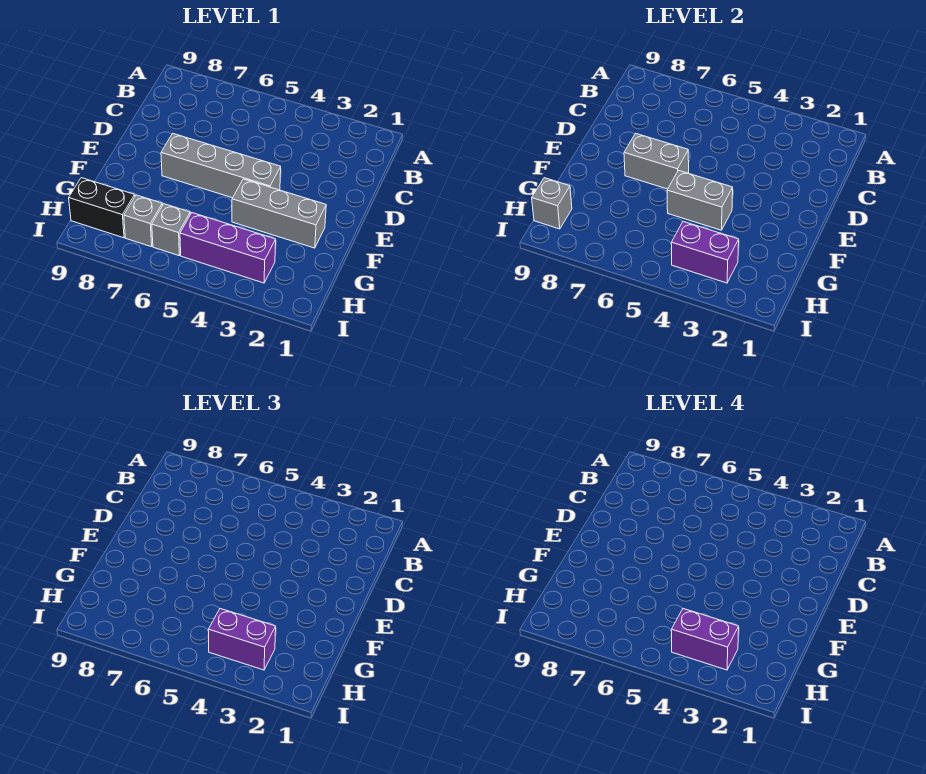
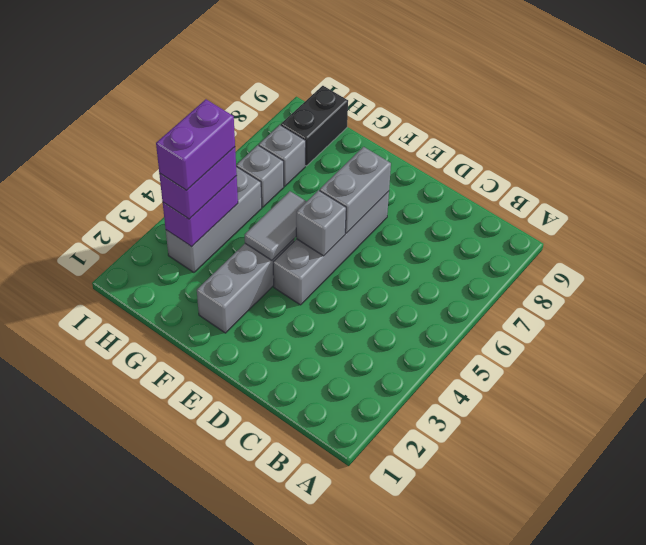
grey brick F4:F5 level 2 -> grey tile F4:F5 level 2
purple brick H3:H5 level 1 -> grey brick H3:H5 level 1
grey brick H9 level 2 -> grey brick E5 level 2

